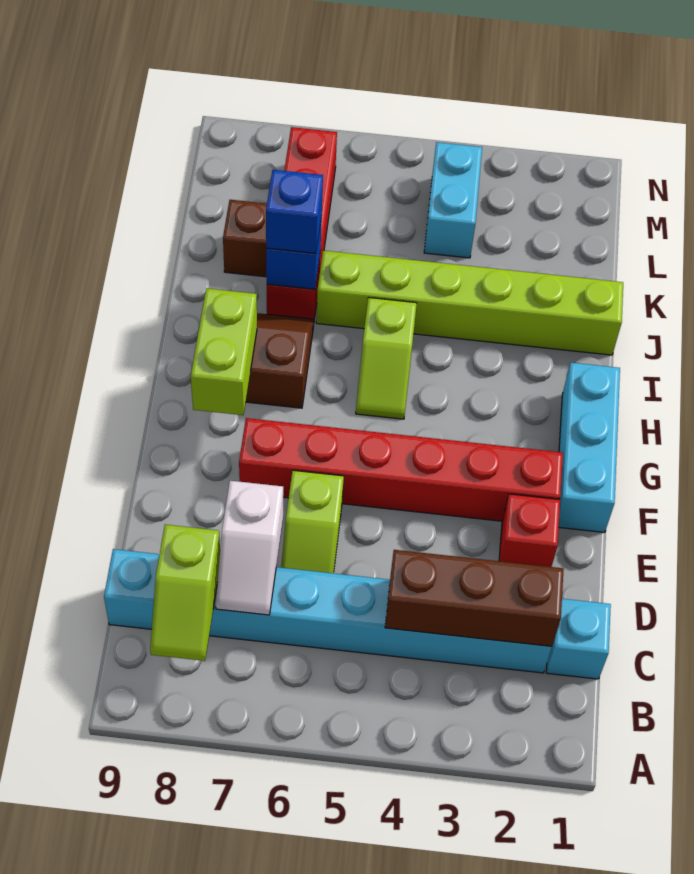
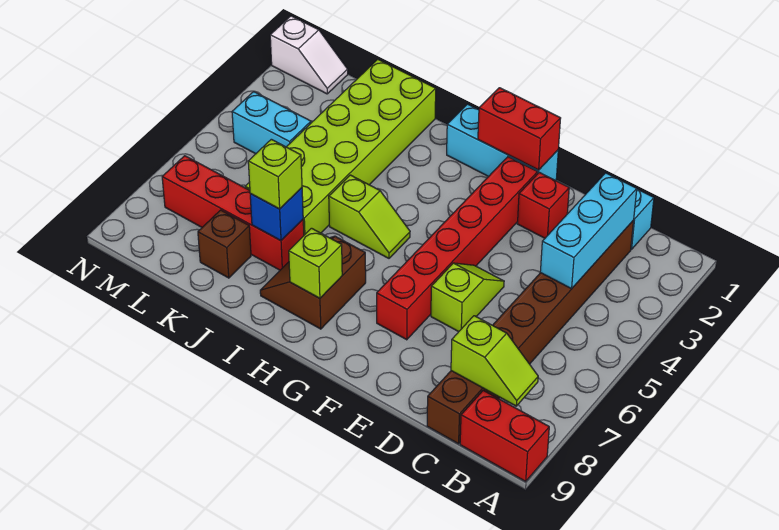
none -> red brick A9:B9 level 1
cyan brick C2:C9 level 1 -> brown brick C2:C9 level 1
brown brick C2:C4 level 2 -> cyan brick C2:C4 level 2
white slope C7:D7 level 2 top D -> white slope M1:N1 level 1 top N
lime slope D6:E6 level 1 top E -> lime slope E5:E6 level 1 top 6
none -> red brick F1:G1 level 2
lime brick G8:H8 level 2 -> lime brick H8 level 2
lime brick J1:J6 level 1 -> lime brick J1:K6 level 1
blue brick J7 level 3 -> lime brick J7 level 3

